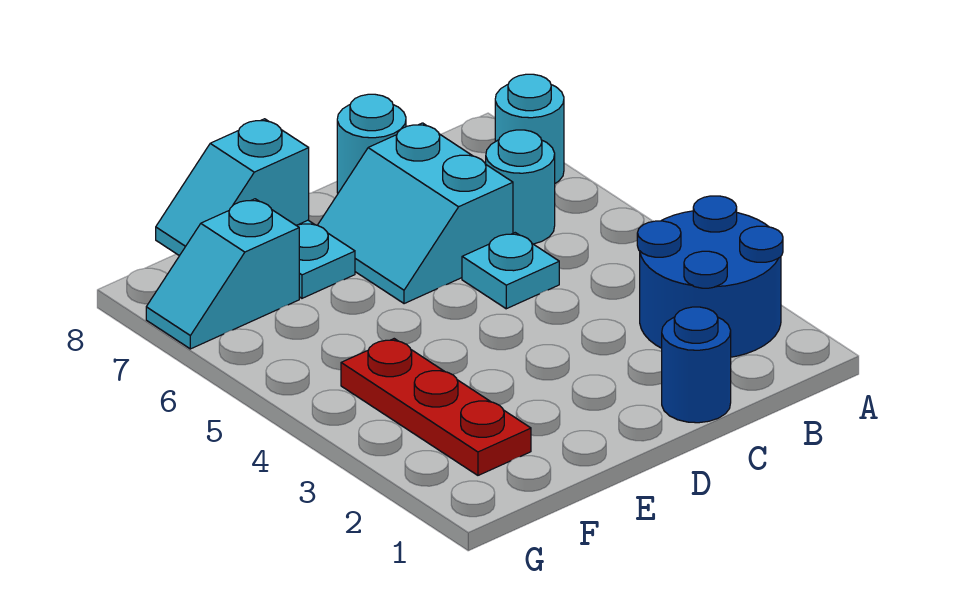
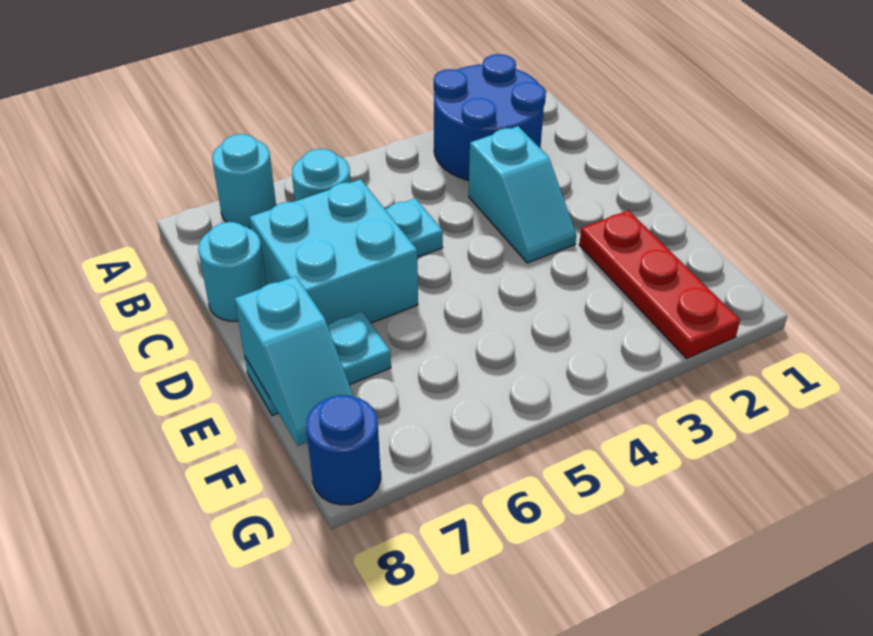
blue round brick C1 level 1 -> blue round brick G8 level 1
cyan slope C6:D7 level 1 top C -> cyan brick C6:D7 level 1
red plate F2:F4 level 1 -> red plate E2:G2 level 1
cyan slope F7:G7 level 1 top F -> cyan slope C3:D3 level 1 top C

